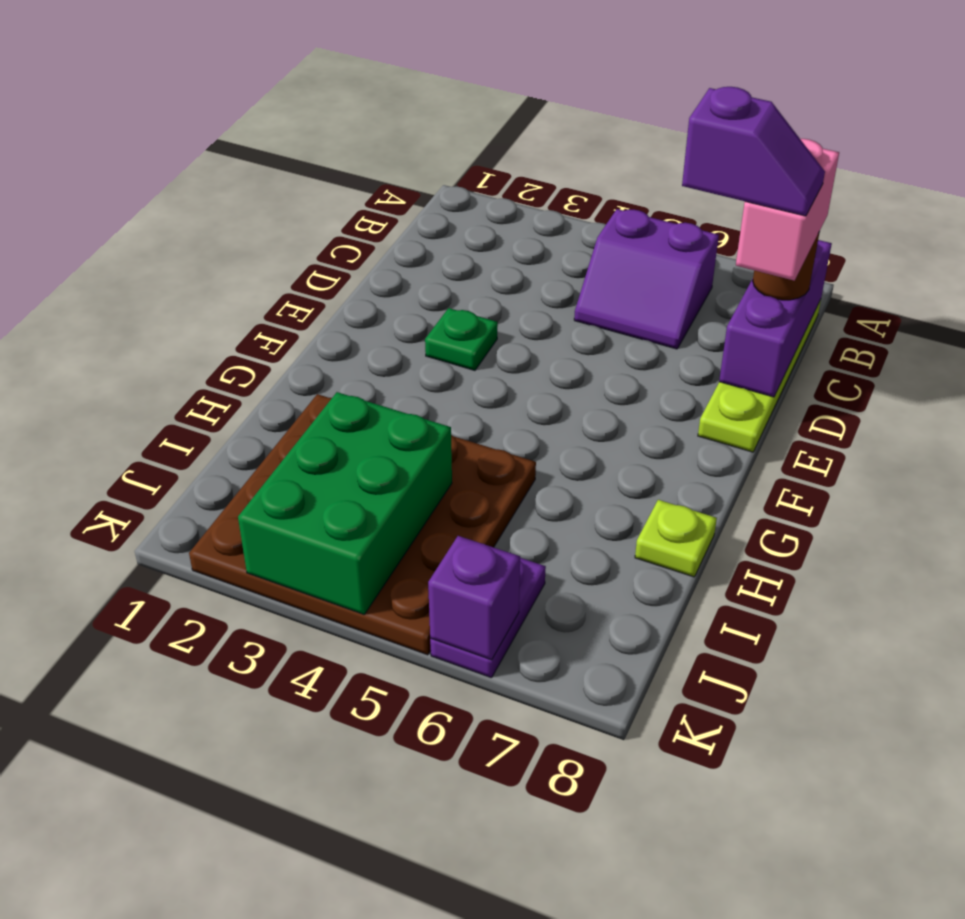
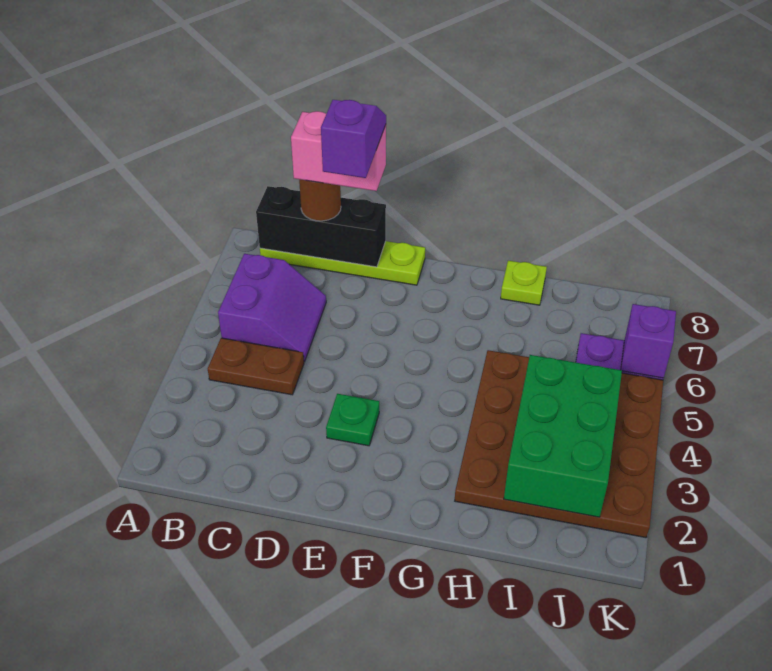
none -> brown plate B4:C4 level 1
purple brick B8:D8 level 2 -> black brick B8:D8 level 2
green brick I3:K4 level 2 -> green brick I2:J4 level 2

